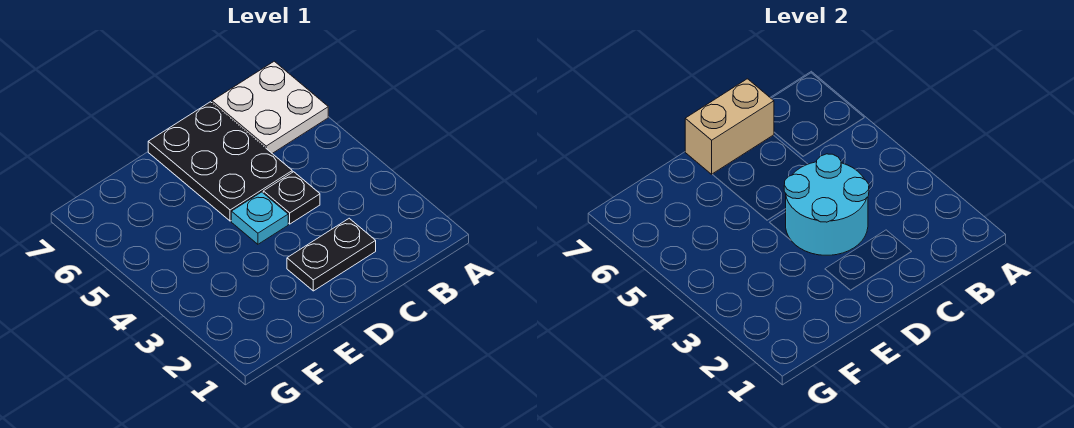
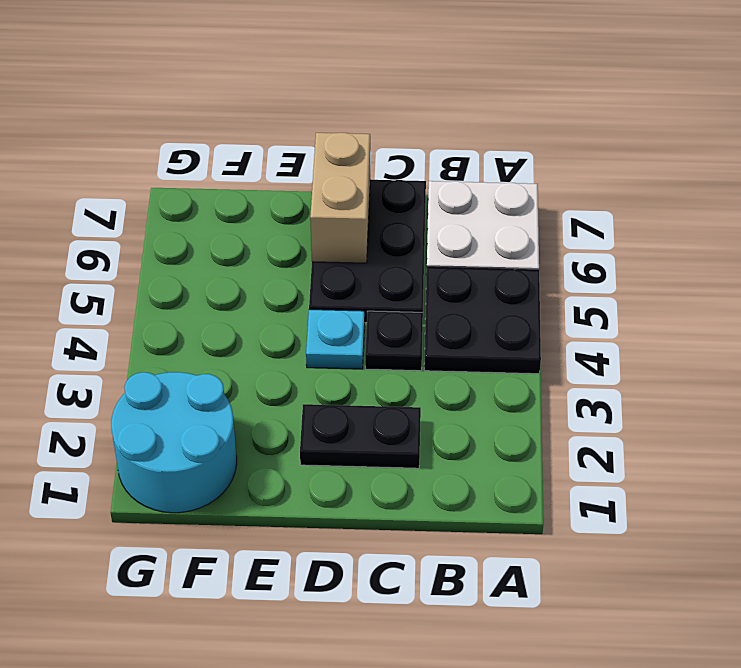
none -> black plate A4:B5 level 1
cyan round brick C3:D4 level 2 -> cyan round brick F1:G2 level 1
tan brick C7:D7 level 2 -> tan brick D6:D7 level 2

